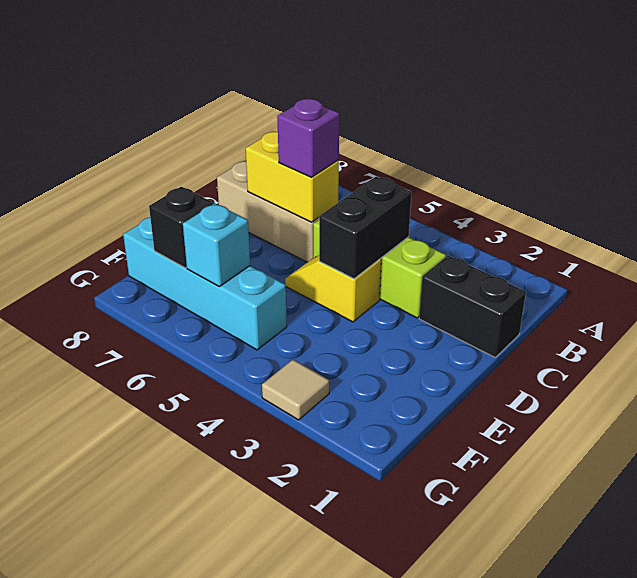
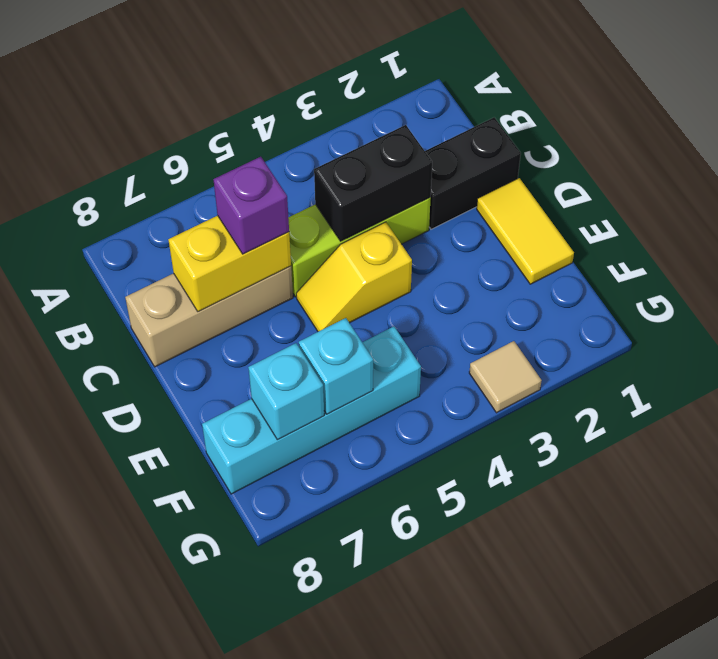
black brick C4:D4 level 2 -> black brick C3:C4 level 2
none -> yellow tile D1:E1 level 1
black brick F7 level 2 -> cyan brick F7 level 2

